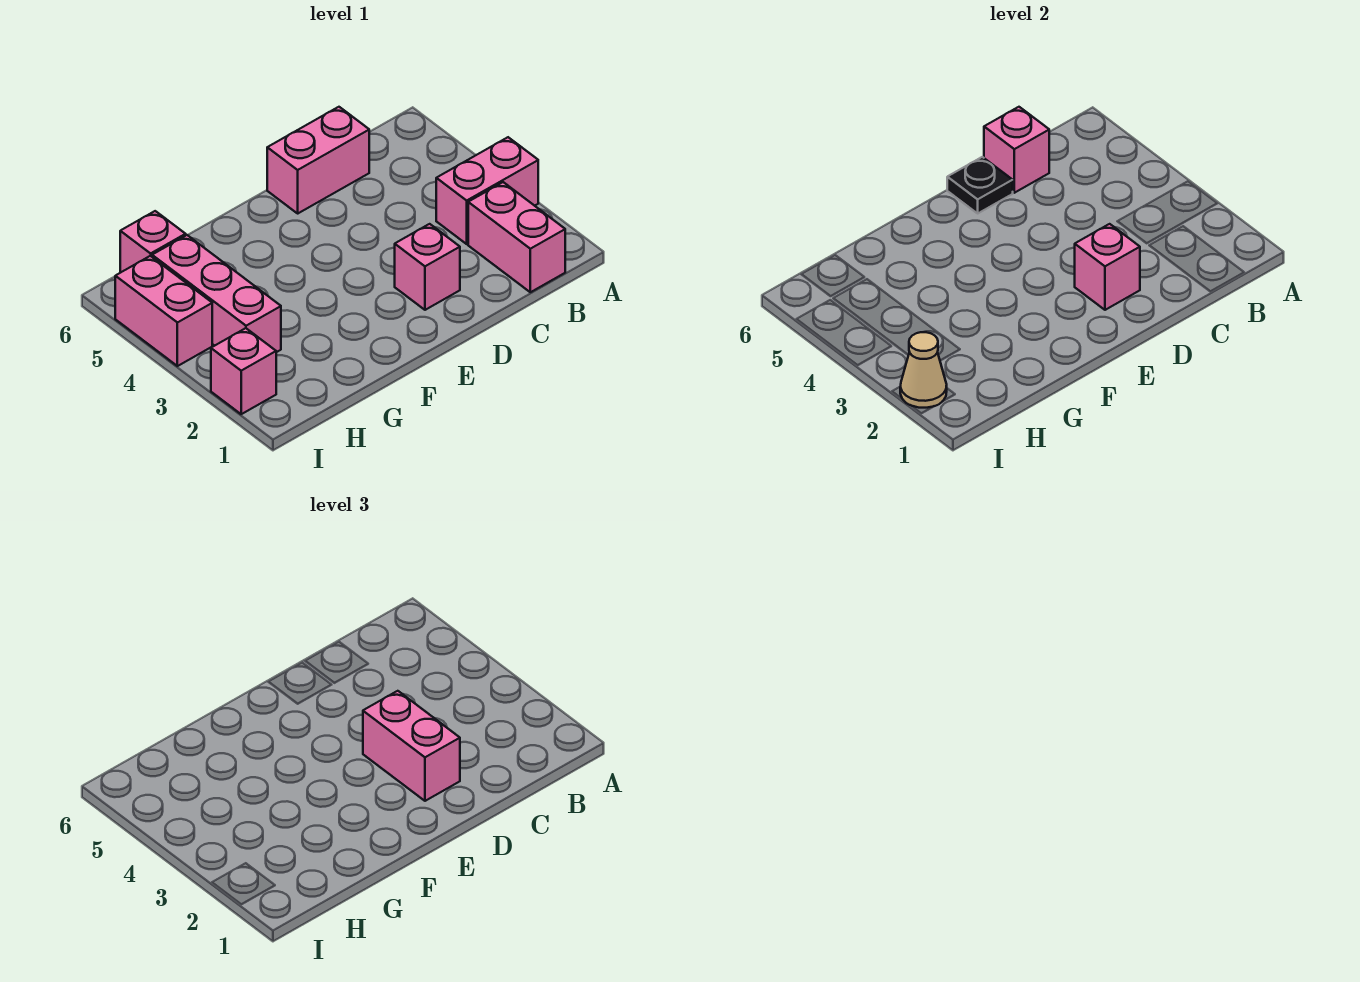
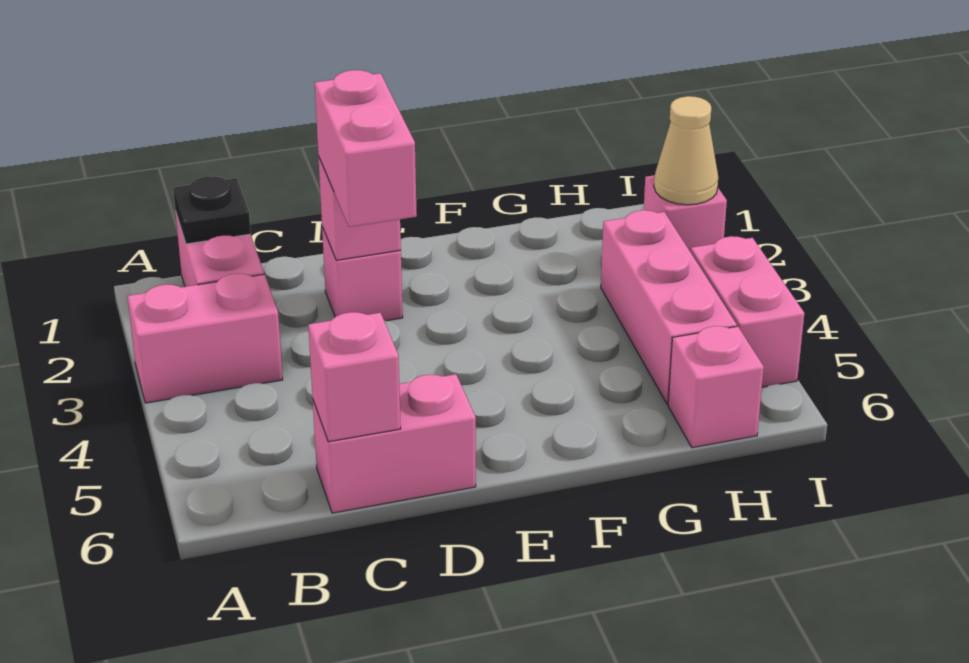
black plate D6 level 2 -> black plate B1 level 2

